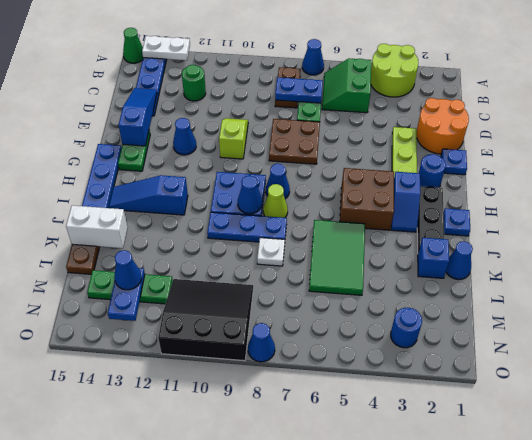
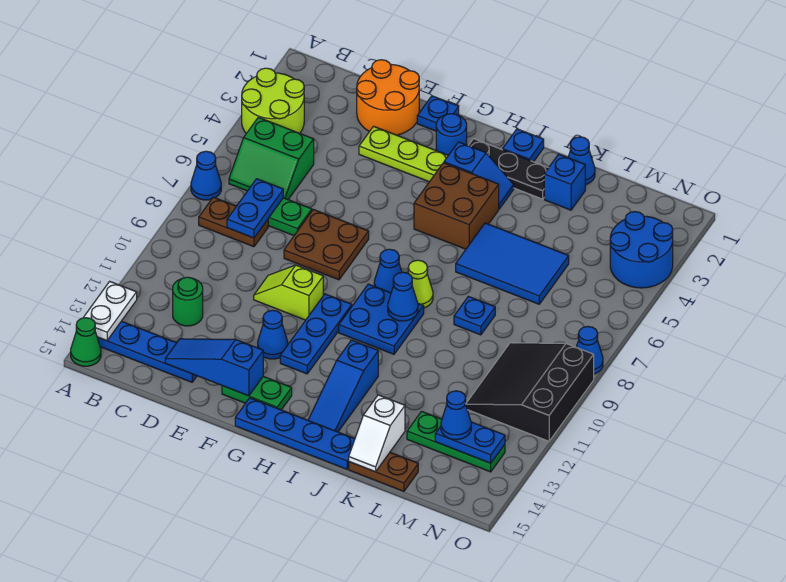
green tile J5:L6 level 1 -> blue tile J5:L6 level 1
blue plate J8:J10 level 1 -> blue plate G10:G12 level 1
white plate K8 level 1 -> blue plate K8 level 1
white brick K14:K15 level 2 -> white slope K14:K15 level 2 top 14
green plate M12:M14 level 1 -> green plate L13:N13 level 1
blue round brick N3 level 1 -> blue round brick N3:O4 level 1

